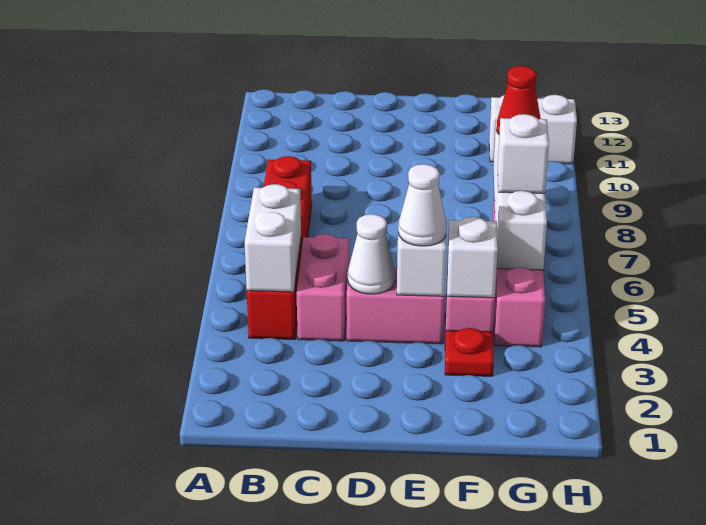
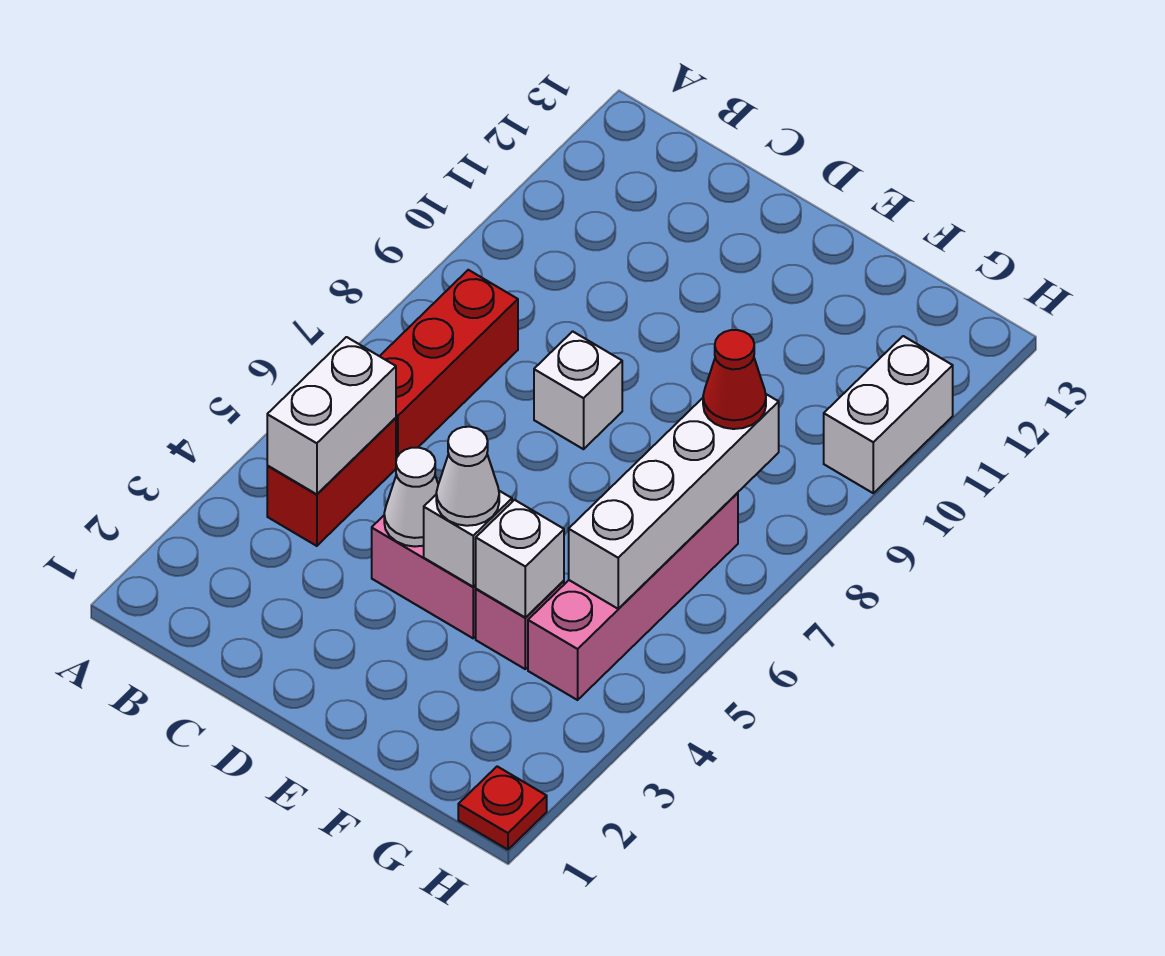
pink brick C4:C5 level 1 -> none
red plate F3 level 1 -> red plate H1 level 1
white brick G6 level 3 -> white brick D8 level 1
white brick G11:H11 level 1 -> white brick H10:H11 level 1

